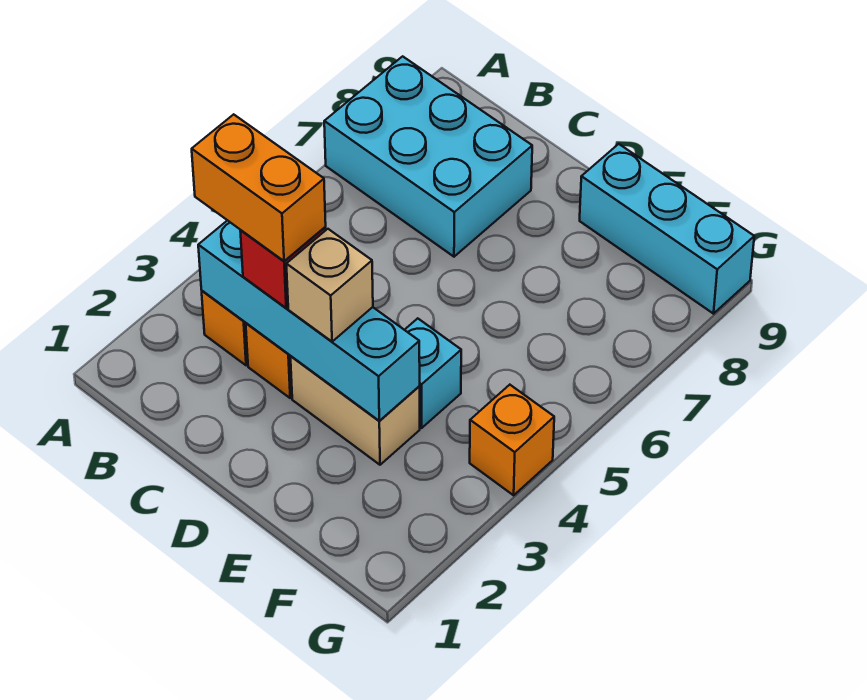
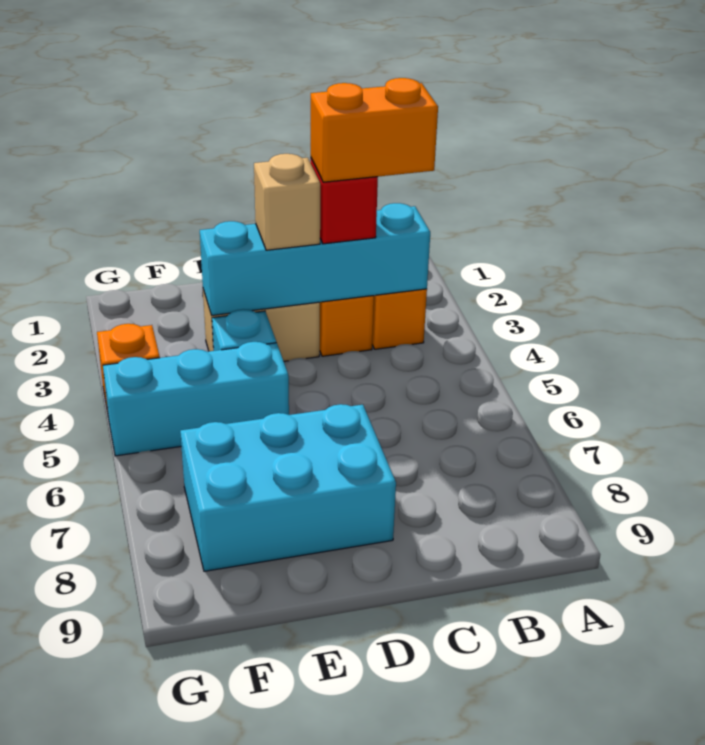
cyan brick A7:C8 level 1 -> cyan brick D7:F8 level 1
cyan brick E9:G9 level 1 -> cyan brick E5:G5 level 1

